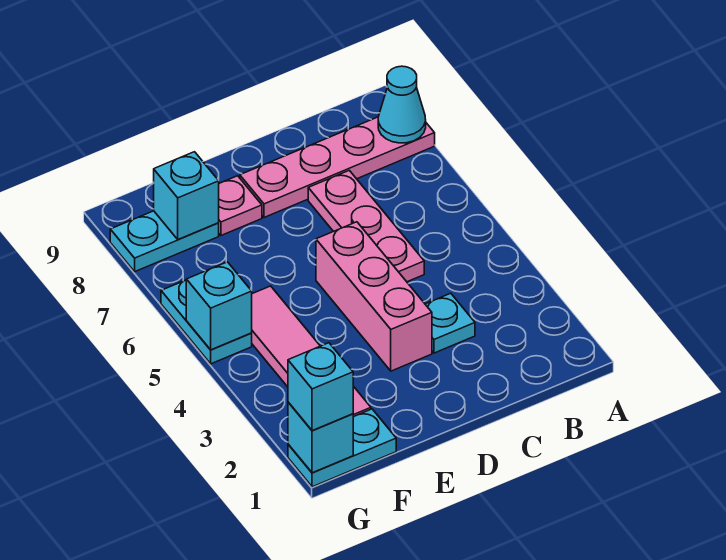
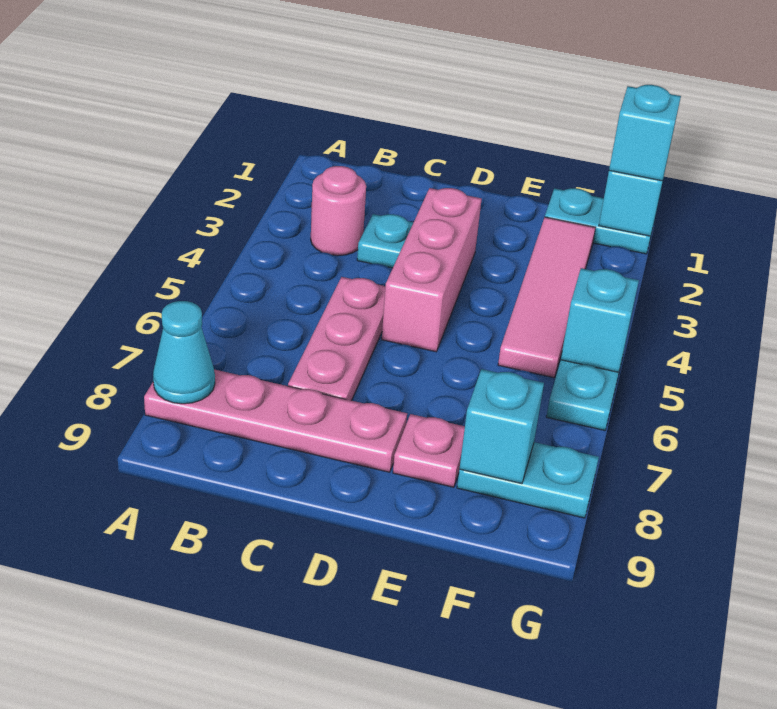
none -> pink round brick B3 level 1

